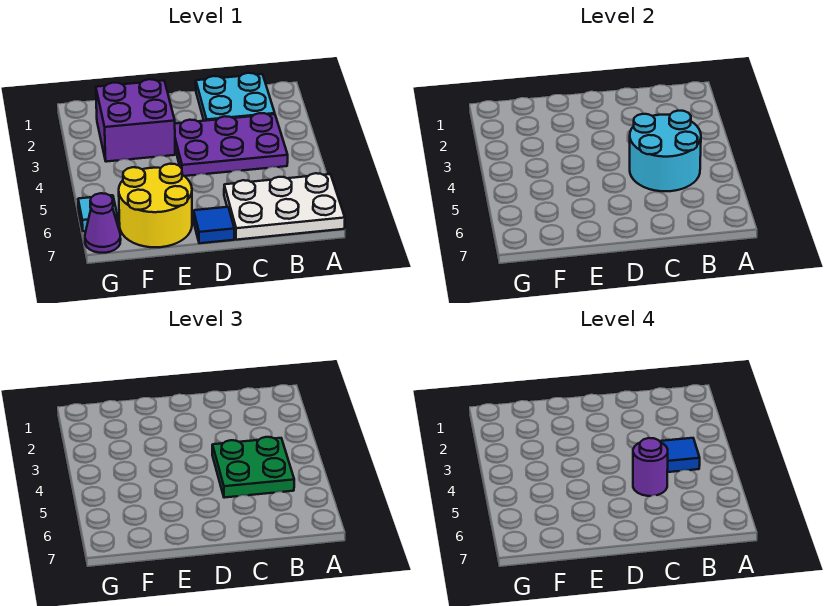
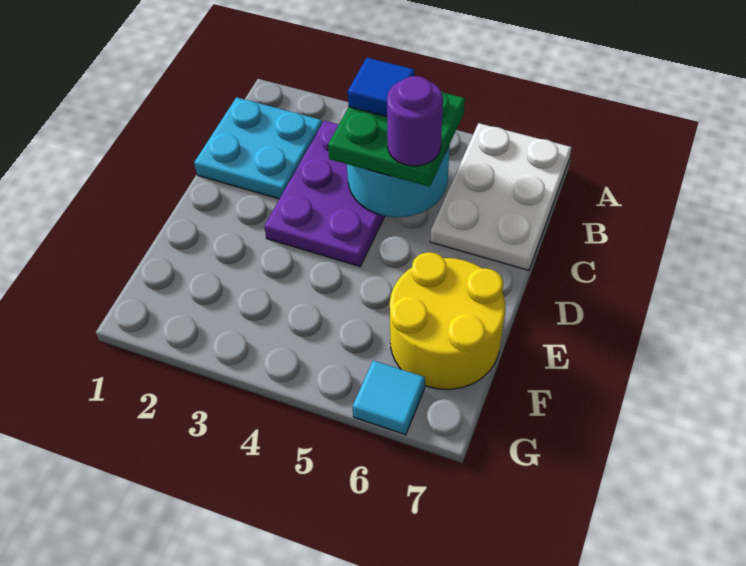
blue tile D7 level 1 -> none
purple brick E2:F3 level 1 -> none
purple cone G7 level 1 -> none

